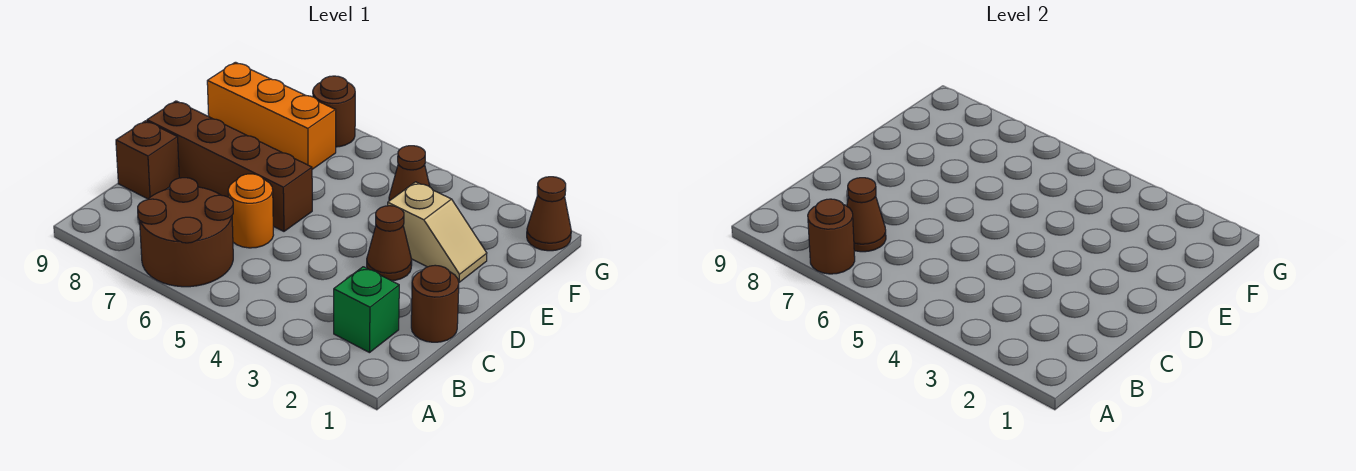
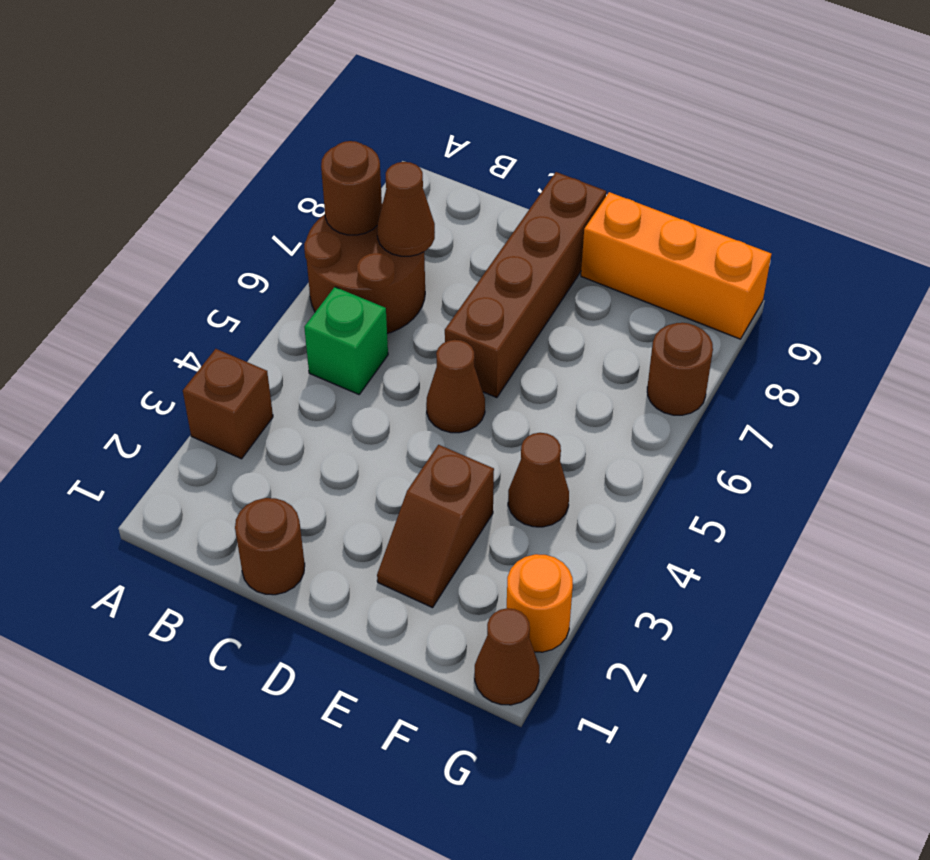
green brick B2 level 1 -> green brick B5 level 1
orange round brick C6 level 1 -> orange round brick G2 level 1
brown brick C9 level 1 -> brown brick A3 level 1
brown cone D3 level 1 -> brown cone D5 level 1
tan slope E2:E3 level 1 top 3 -> brown slope E2:E3 level 1 top 3
orange brick F7:F9 level 1 -> orange brick E9:G9 level 1

